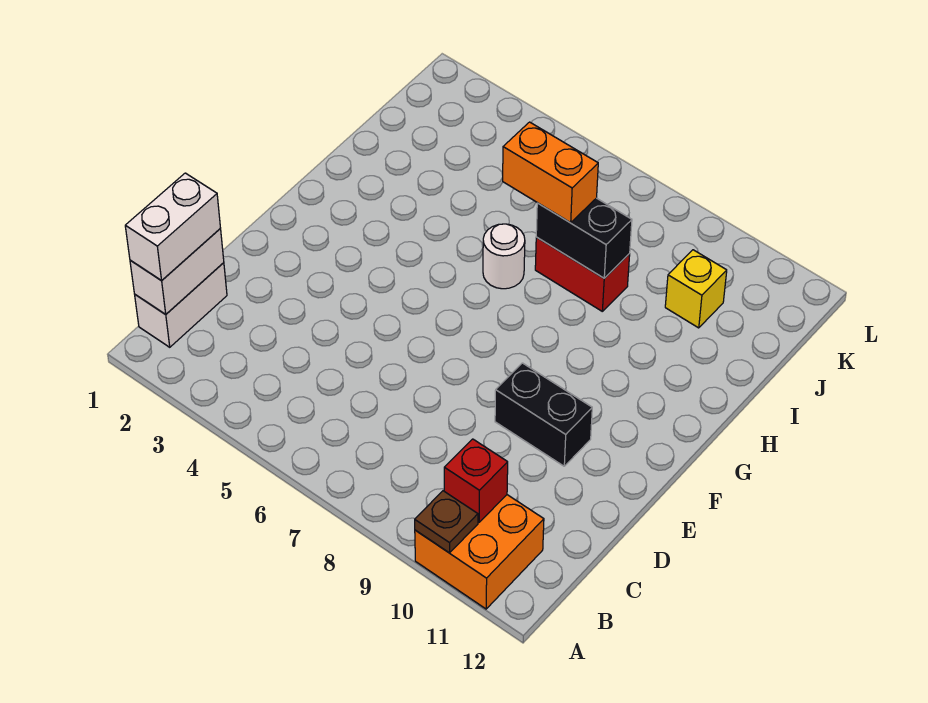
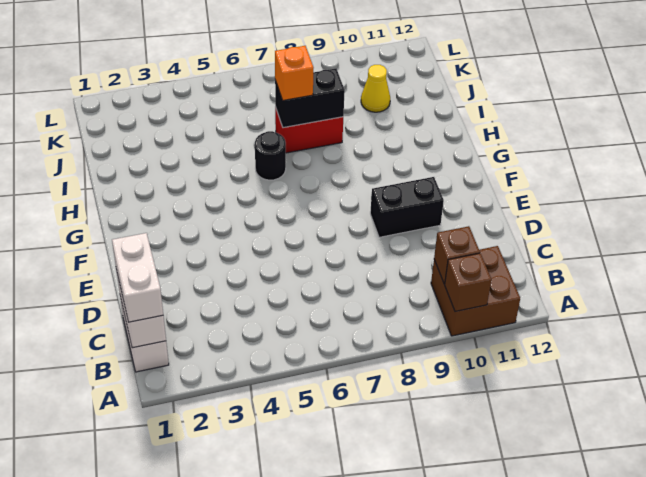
orange brick A10:B11 level 1 -> brown brick A10:B11 level 1
brown plate A10 level 2 -> brown brick A10 level 2
red brick B10 level 2 -> brown brick B10 level 2
white round brick H6 level 1 -> black round brick H6 level 1
orange brick I6:I7 level 3 -> orange brick I7 level 3
yellow brick J10 level 1 -> yellow cone J10 level 1

